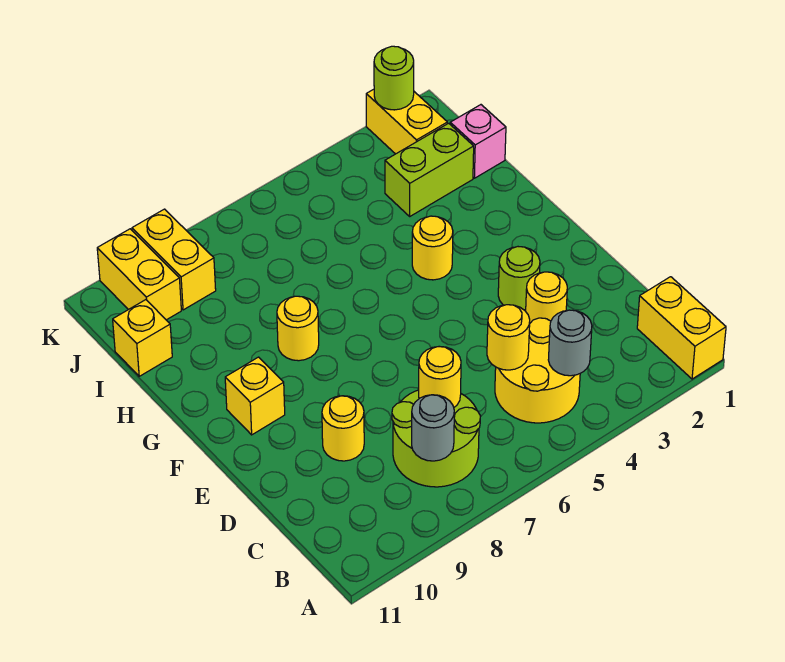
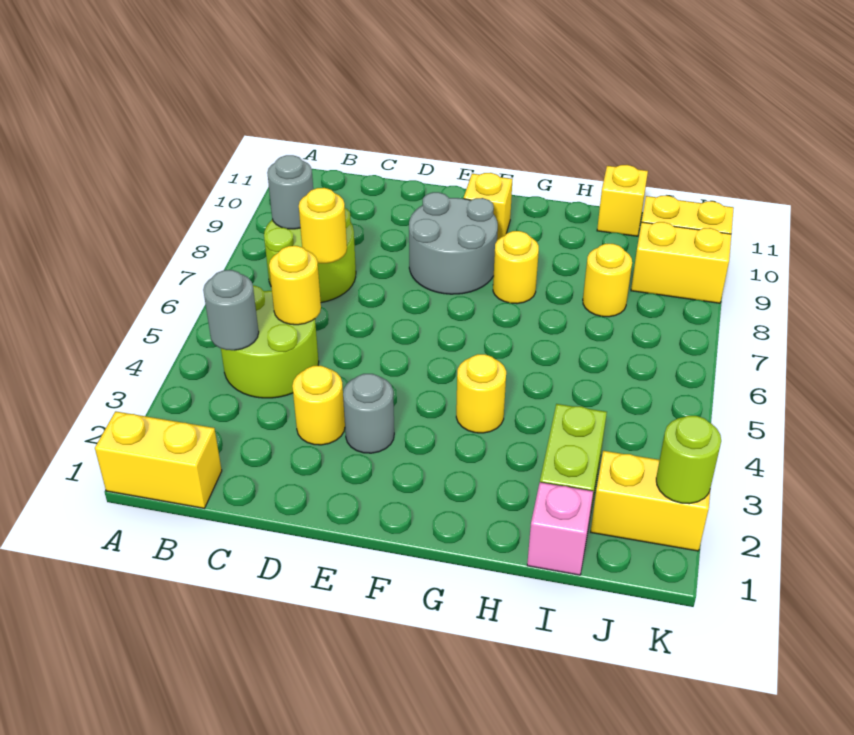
yellow round brick B4:C5 level 1 -> lime round brick B4:C5 level 1
yellow round brick D9 level 1 -> yellow round brick I8 level 1
lime round brick E3 level 1 -> grey round brick E3 level 1
none -> grey round brick E8:F9 level 1

